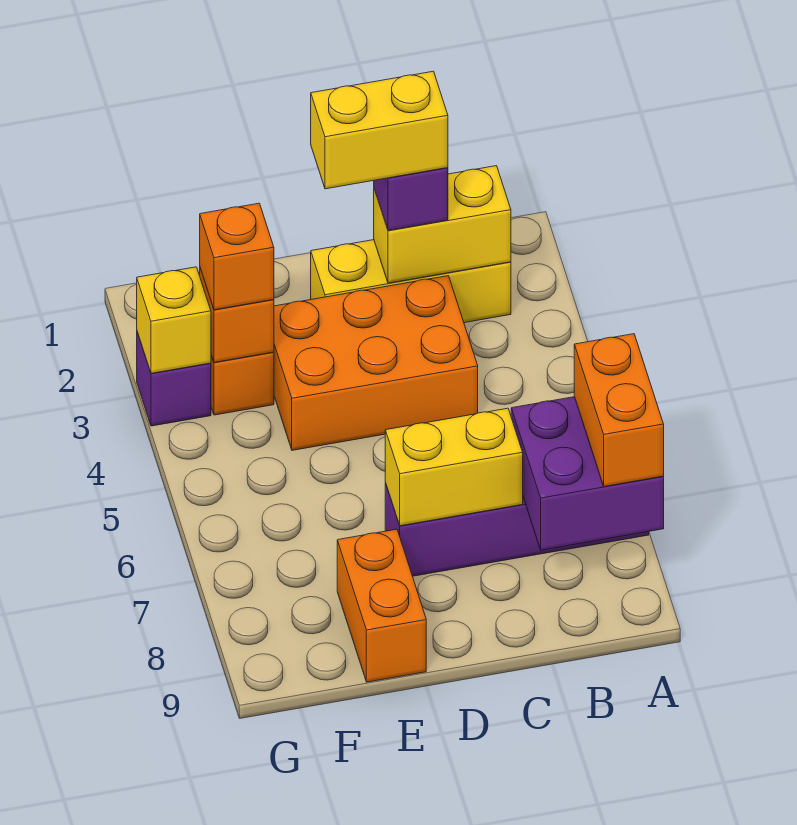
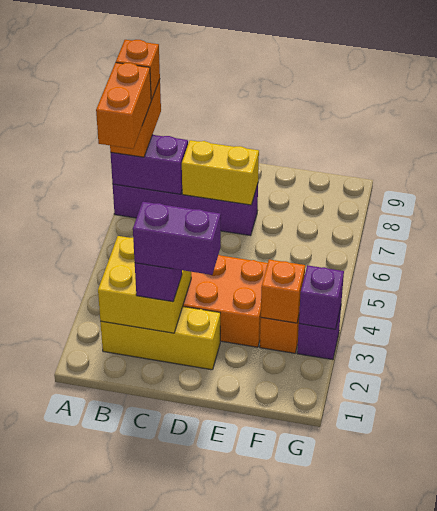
purple brick A7:B8 level 2 -> purple brick A7:B7 level 2
yellow brick B2:C2 level 2 -> yellow brick B2:C3 level 2
yellow brick C2:D2 level 4 -> purple brick C2:D2 level 4
orange brick E8:E9 level 1 -> orange brick A6:A7 level 4
orange brick F3 level 3 -> orange brick A8 level 4
yellow brick G3 level 2 -> purple brick G3 level 2

